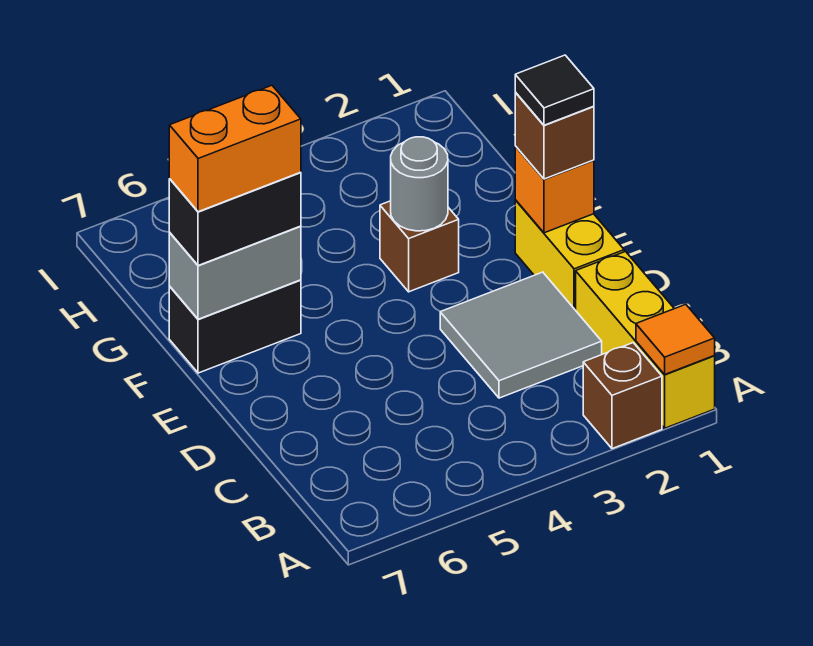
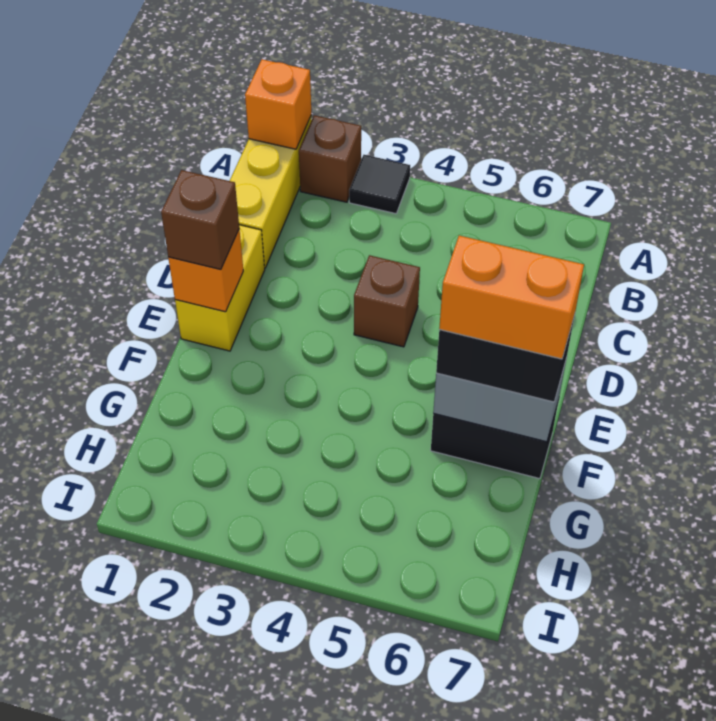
orange tile A1 level 2 -> orange brick A1 level 2
grey tile C2:D3 level 1 -> none
black tile E1 level 4 -> black tile A3 level 1
brown brick F3 level 1 -> brown brick D4 level 1
grey round brick F3 level 2 -> none

